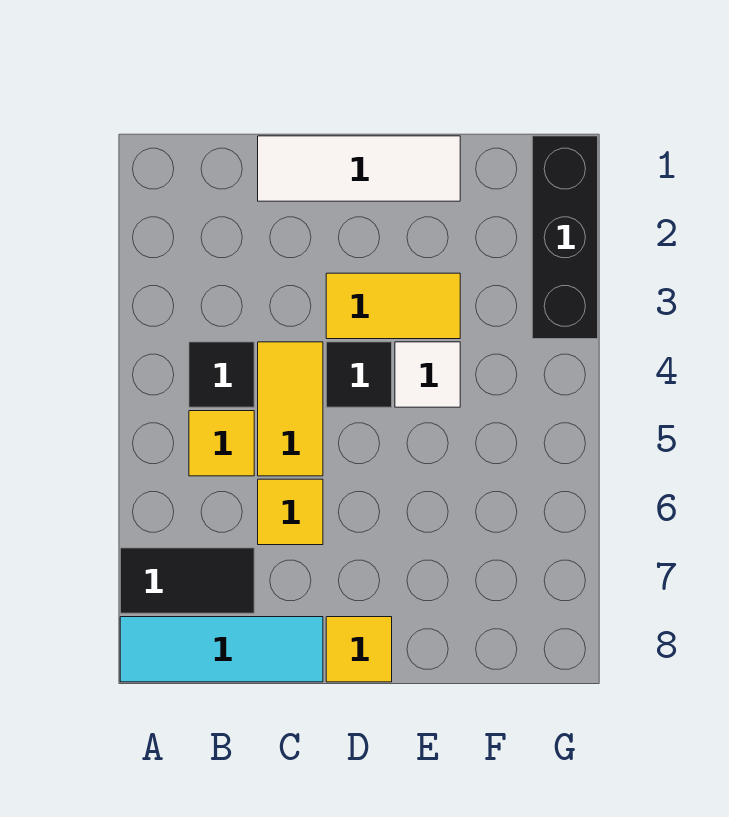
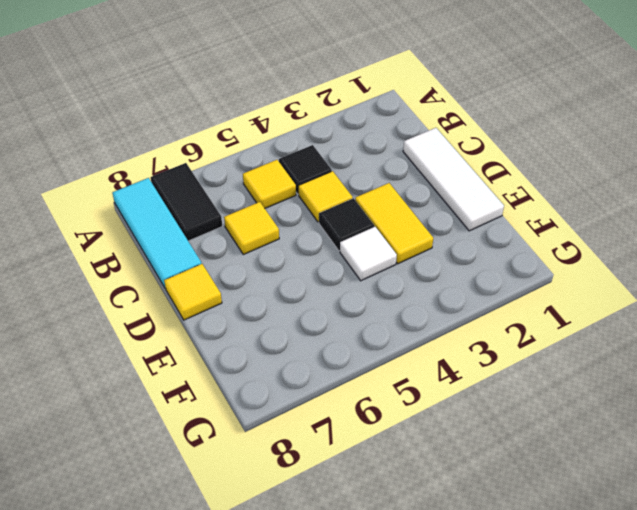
yellow tile C4:C5 level 1 -> yellow tile C4 level 1
black brick G1:G3 level 1 -> none

